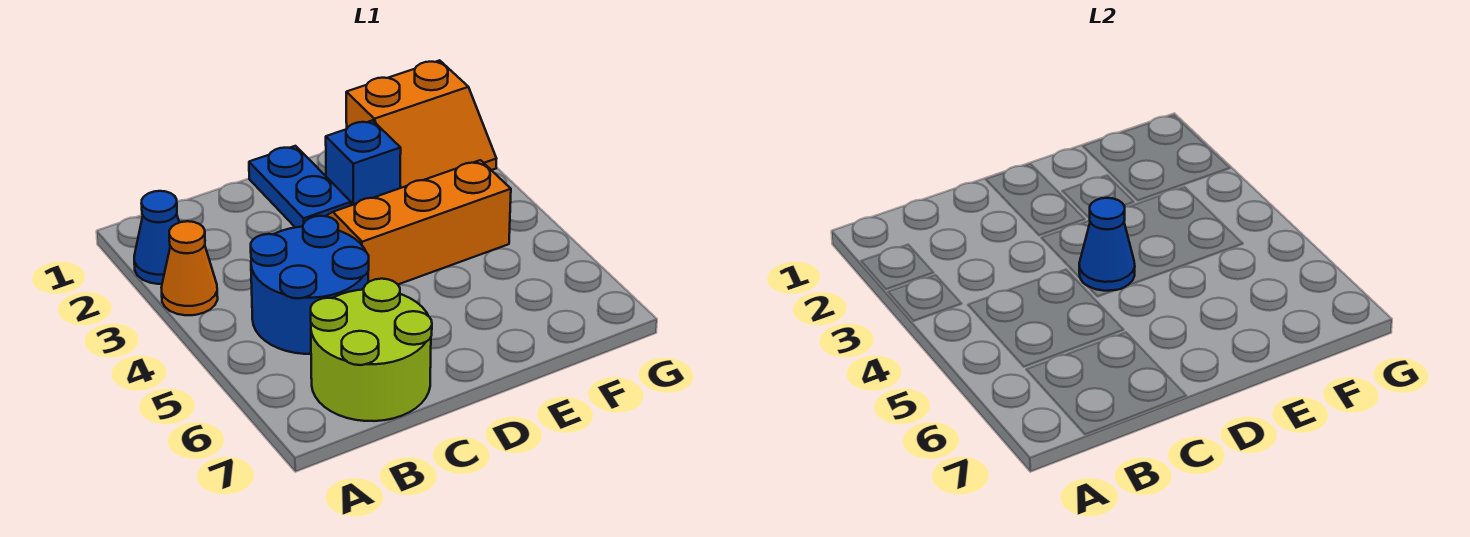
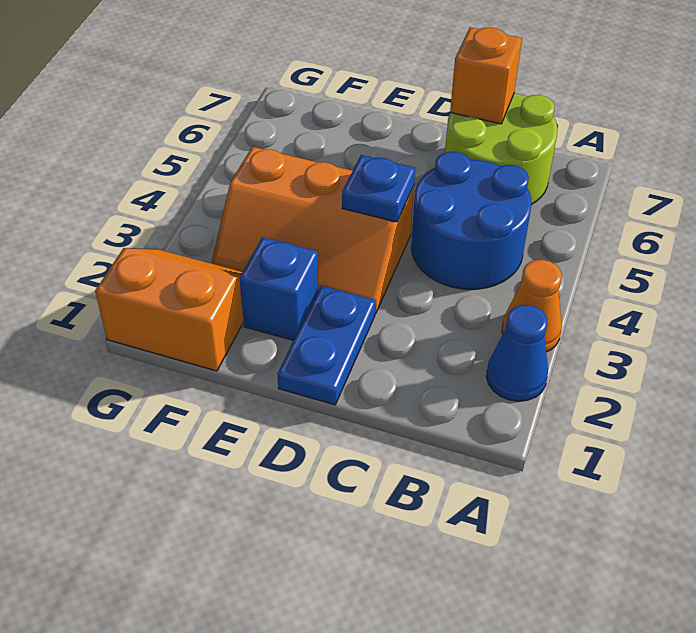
none -> orange brick C7 level 2
blue cone D4 level 2 -> blue plate D4 level 2

